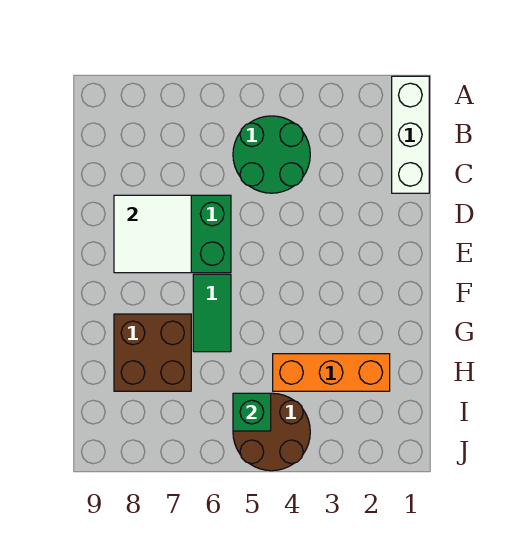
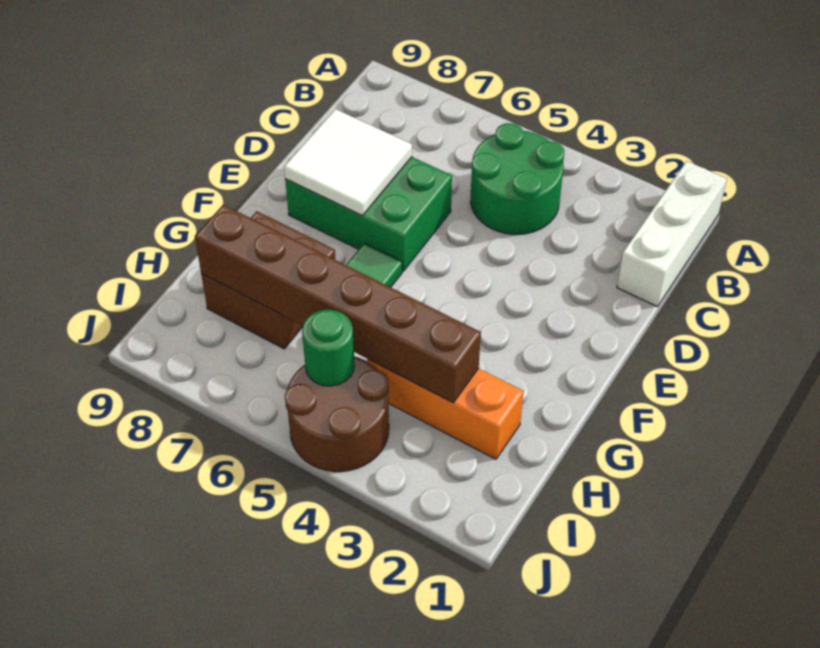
none -> brown brick H3:H8 level 2
green brick I5 level 2 -> green round brick I5 level 2

